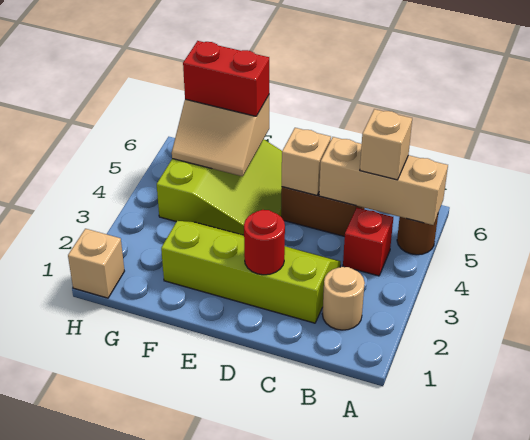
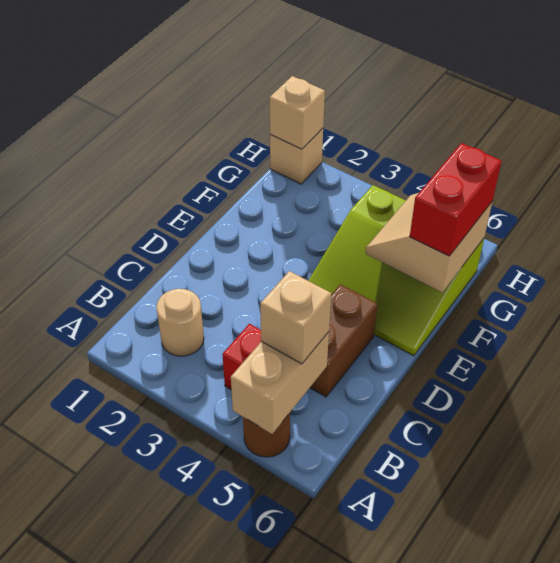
tan brick A5:C5 level 2 -> tan brick A5:B5 level 2
lime slope C2:F3 level 1 top 2 -> none
red round brick D2 level 2 -> none
tan brick D5 level 2 -> tan brick H1 level 2

